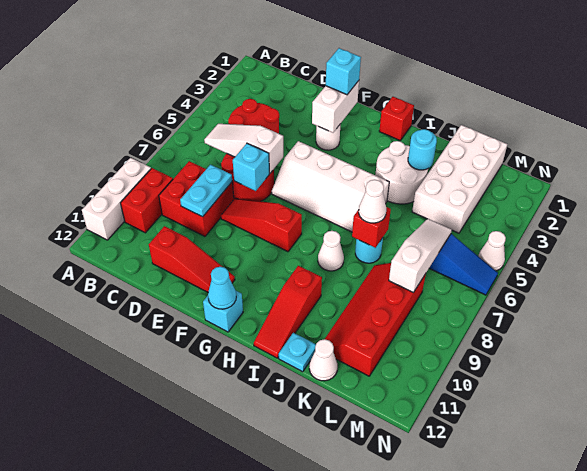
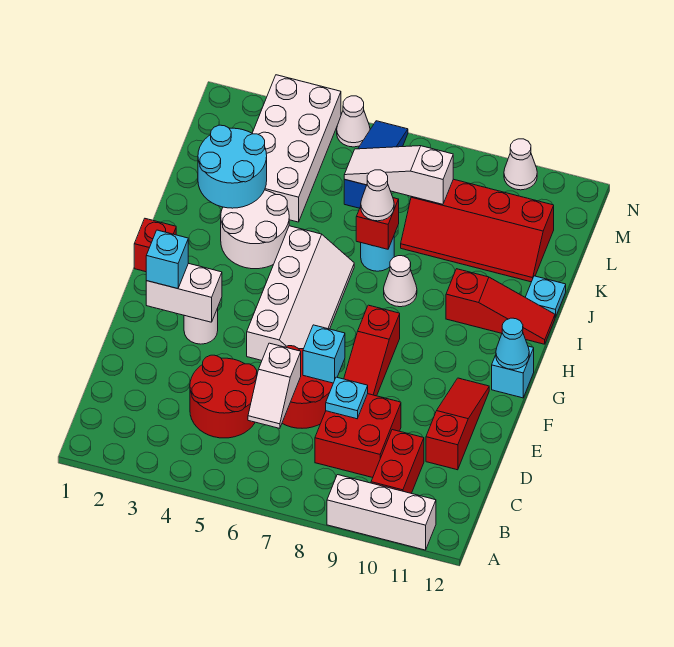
red brick B9:B10 level 1 -> red brick B10:C10 level 1
white slope C6:E6 level 2 top E -> white slope C6:D6 level 2 top D
cyan plate D8:D9 level 2 -> cyan plate D8 level 2
cyan round brick J3 level 2 -> cyan round brick J2:K3 level 2
white brick K1:L4 level 1 -> white brick K3:N4 level 1
white cone K12 level 1 -> white cone N10 level 1

